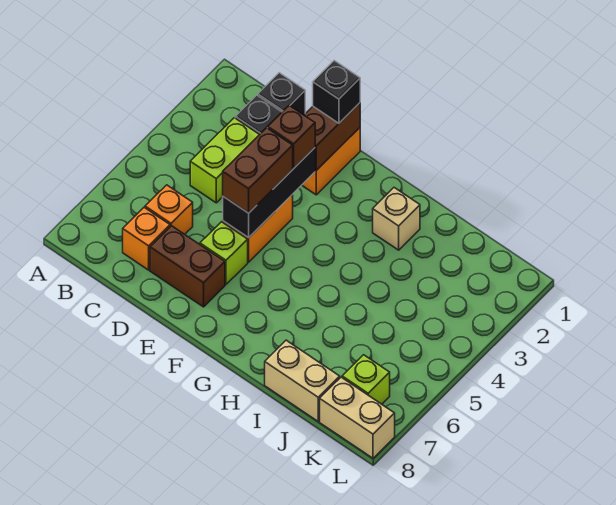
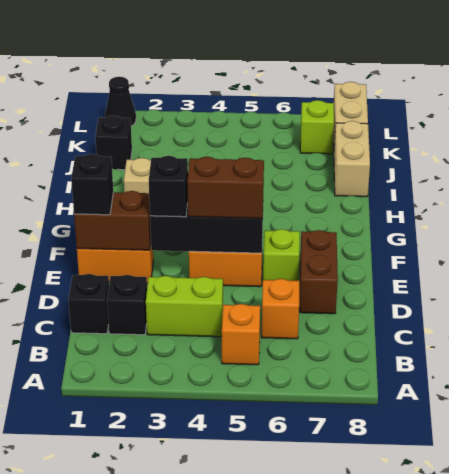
orange brick C7 level 1 -> orange brick B5 level 1
brown brick E3 level 3 -> black brick E3 level 3
none -> black brick J1 level 1
none -> black cone L1 level 1

